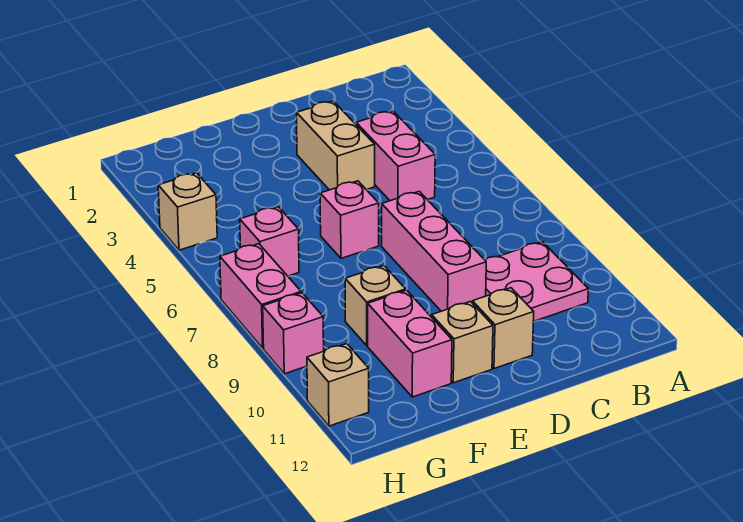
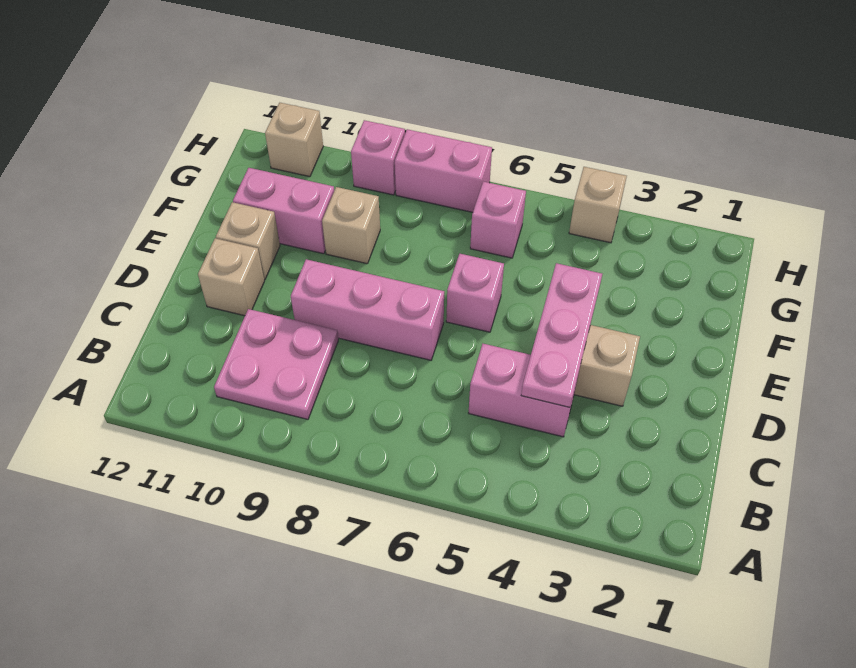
none -> pink plate C4:E4 level 2

